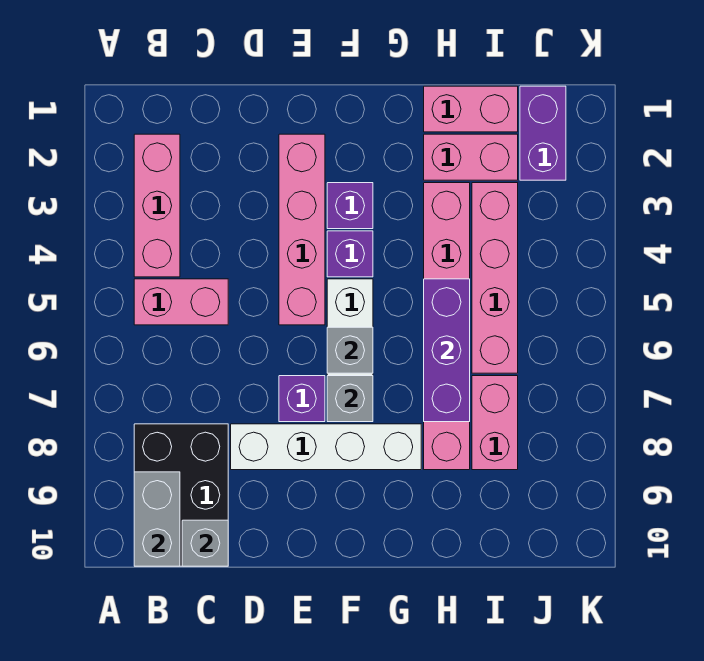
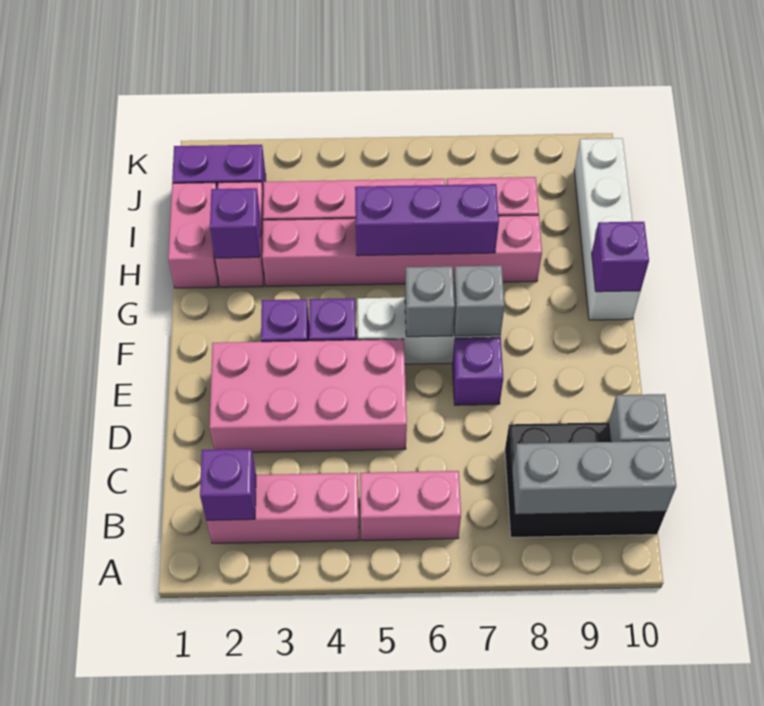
none -> purple brick B2 level 2
pink brick B5:C5 level 1 -> pink brick B5:B6 level 1
grey brick B9:B10 level 2 -> grey brick B8:B10 level 2
white brick D8:G8 level 1 -> white brick G10:J10 level 1
pink brick E2:E5 level 1 -> pink brick D2:E5 level 1
none -> purple brick G10 level 2
none -> purple brick H2 level 2

